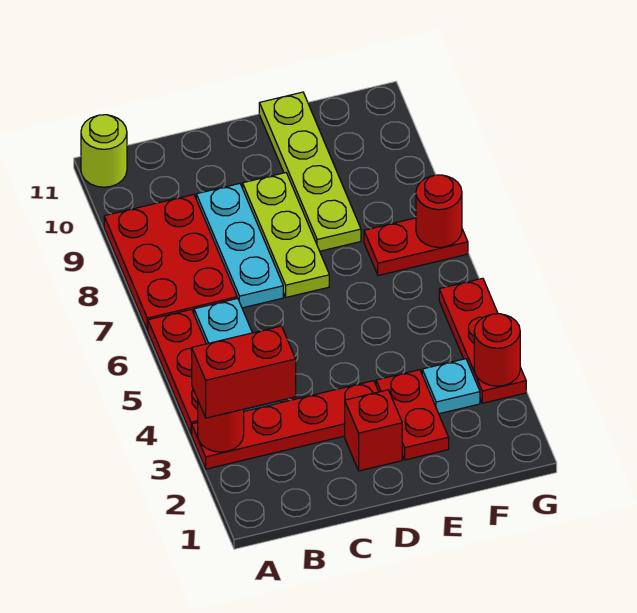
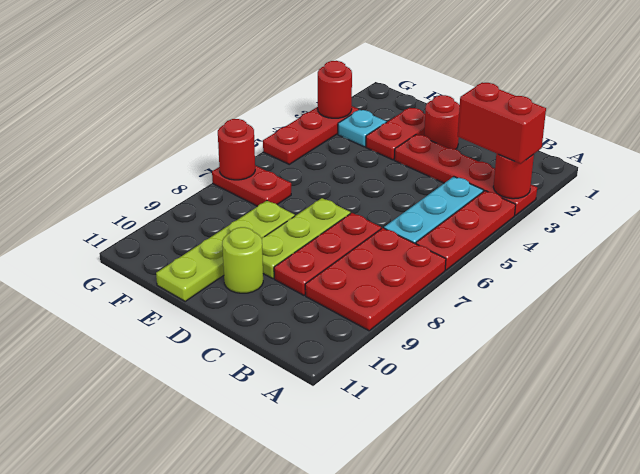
lime round brick A11 level 1 -> lime round brick D10 level 1
cyan plate C7:C9 level 1 -> red plate C7:C9 level 1
red brick D2 level 1 -> red round brick D2 level 1

